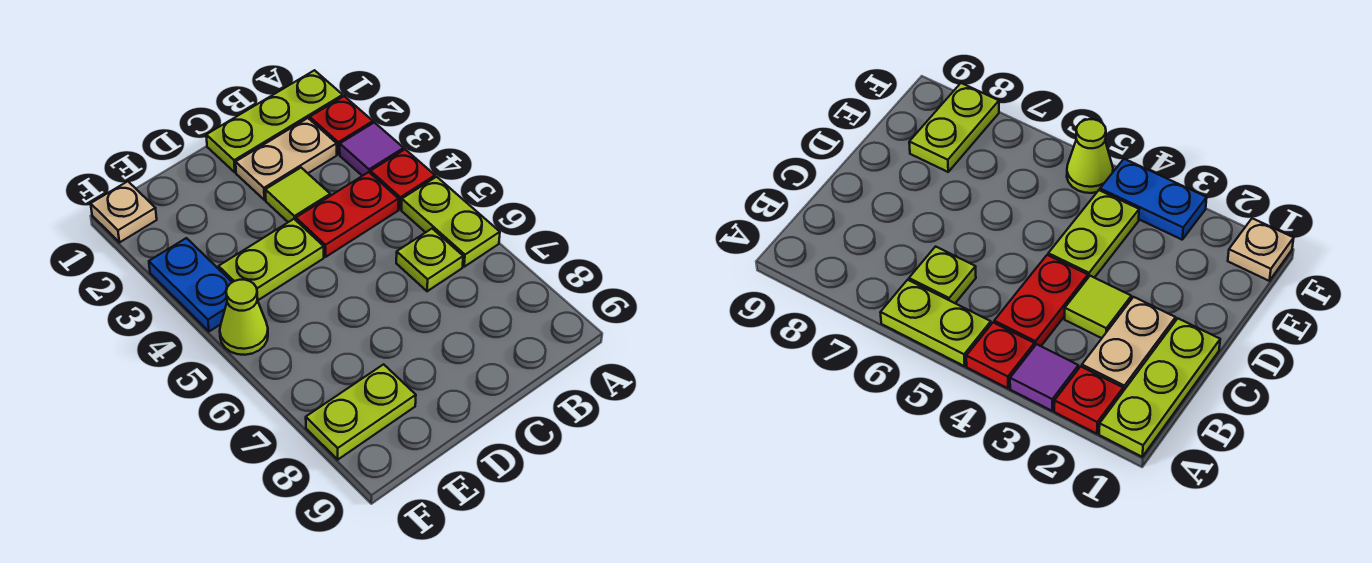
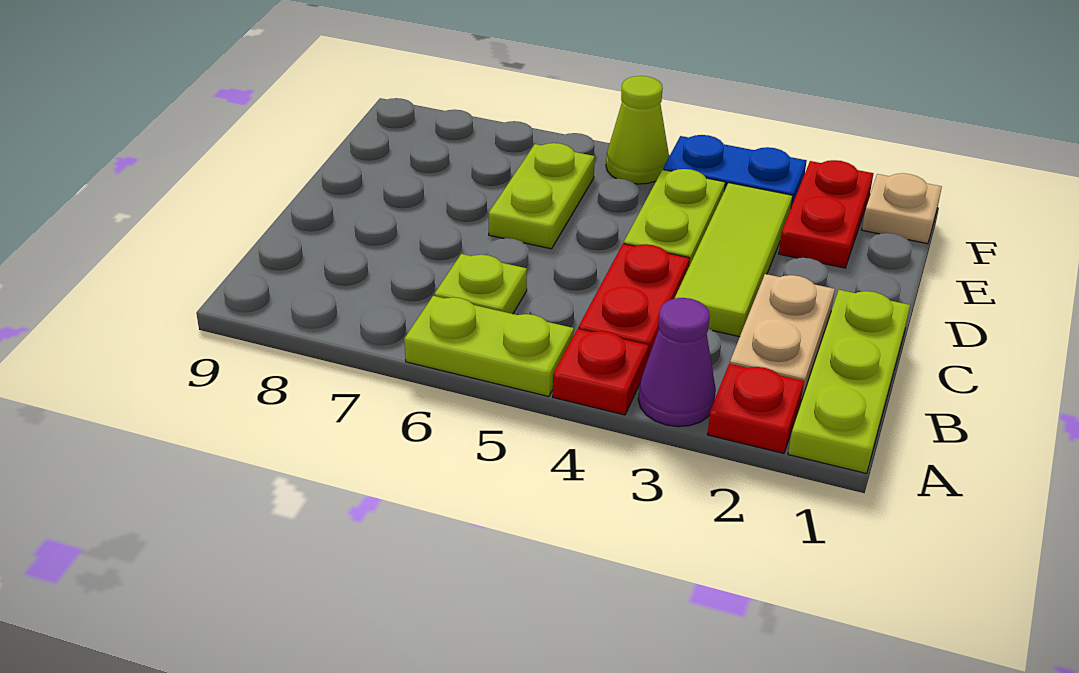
purple tile A3 level 1 -> purple cone A3 level 1
lime tile C3 level 1 -> lime tile C3:E3 level 1
none -> red plate E2:F2 level 1
lime plate E8:F8 level 1 -> lime plate D6:E6 level 1

